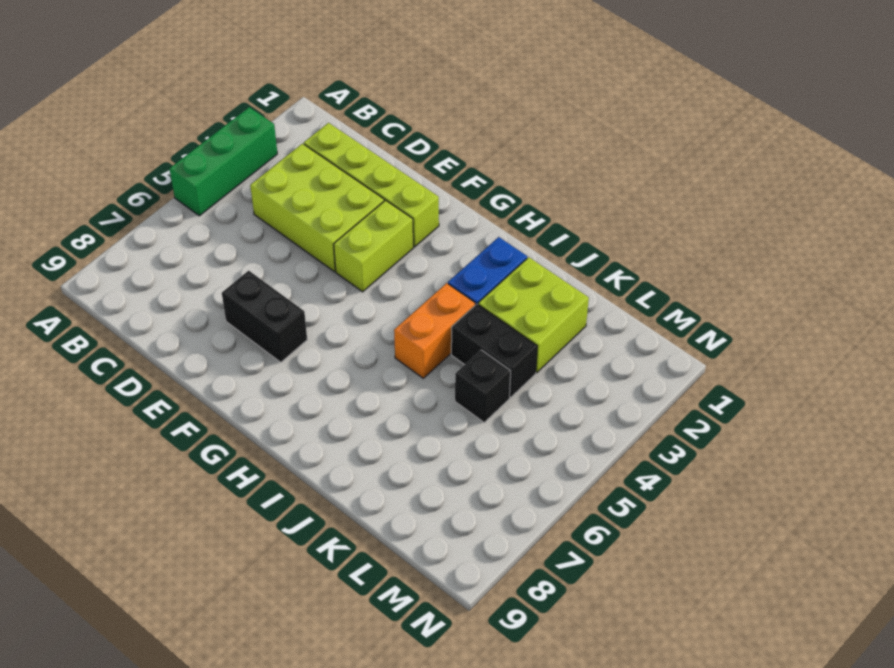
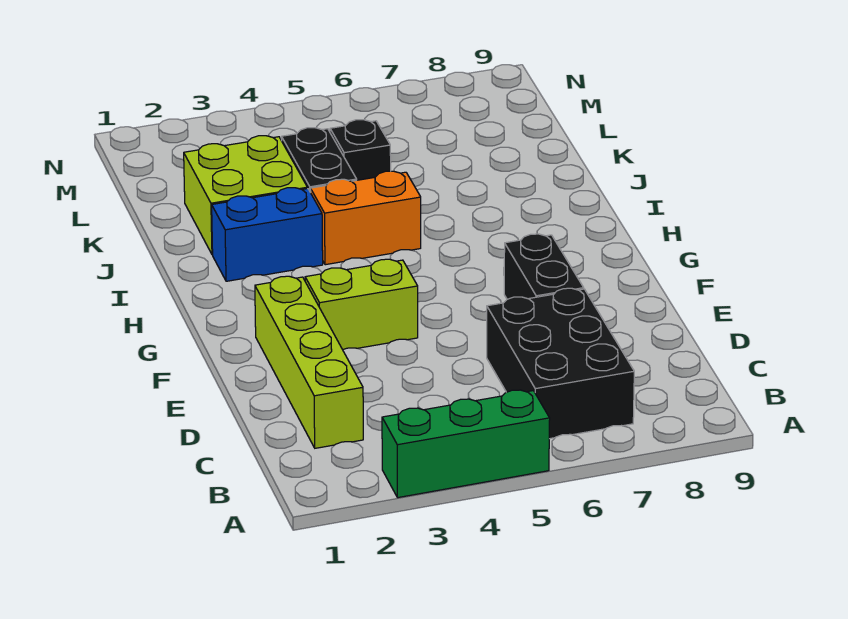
none -> black brick B6:D7 level 1
lime brick C3:E4 level 1 -> none

